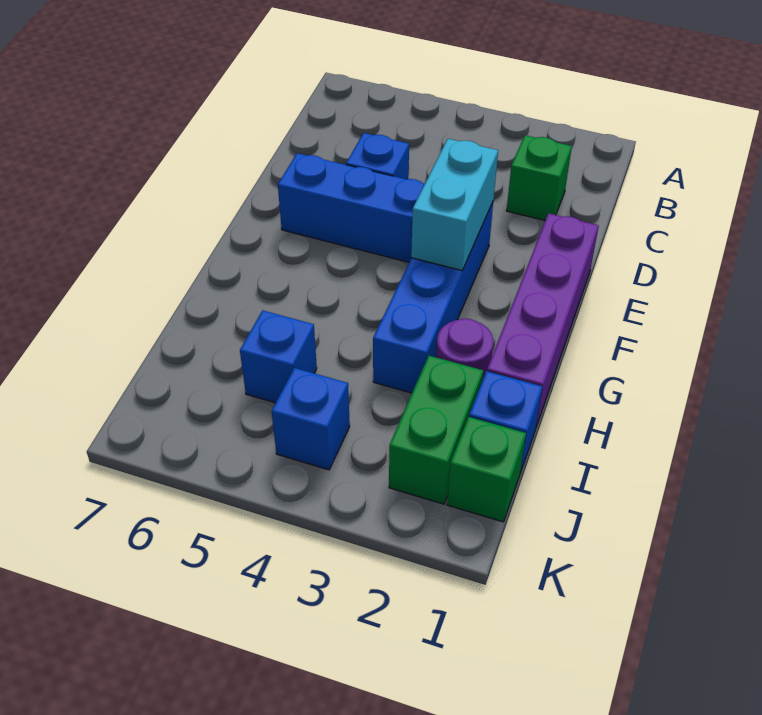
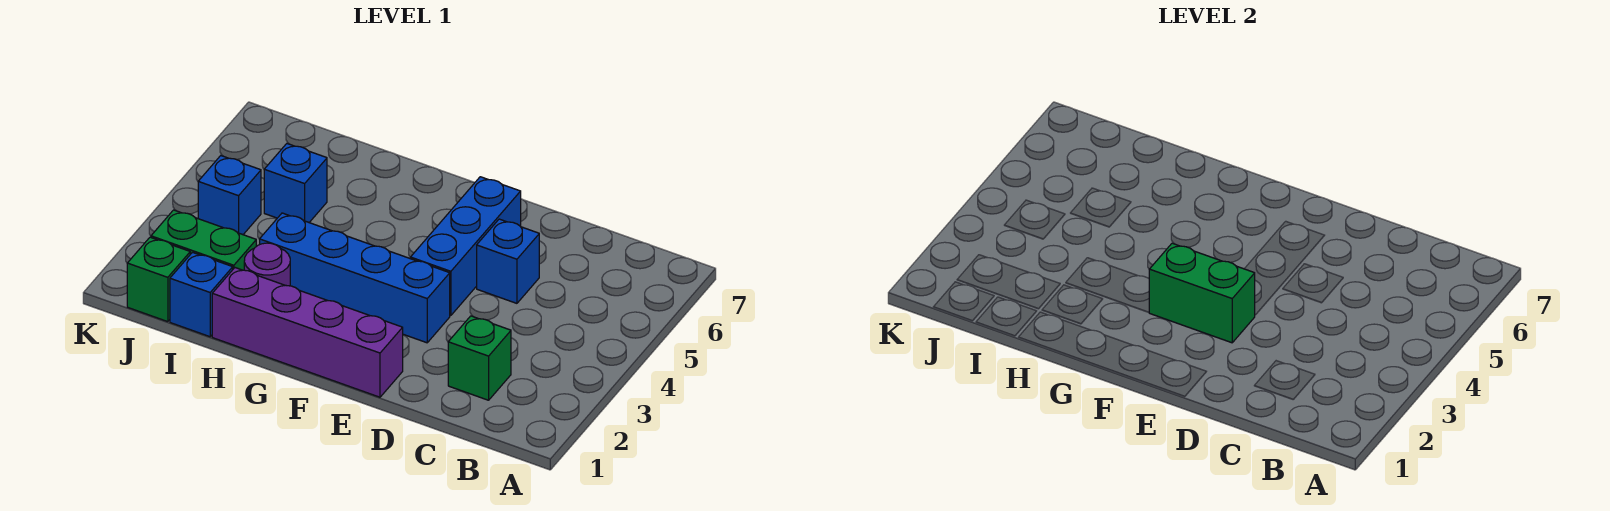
cyan brick E3:F3 level 2 -> green brick E3:F3 level 2

